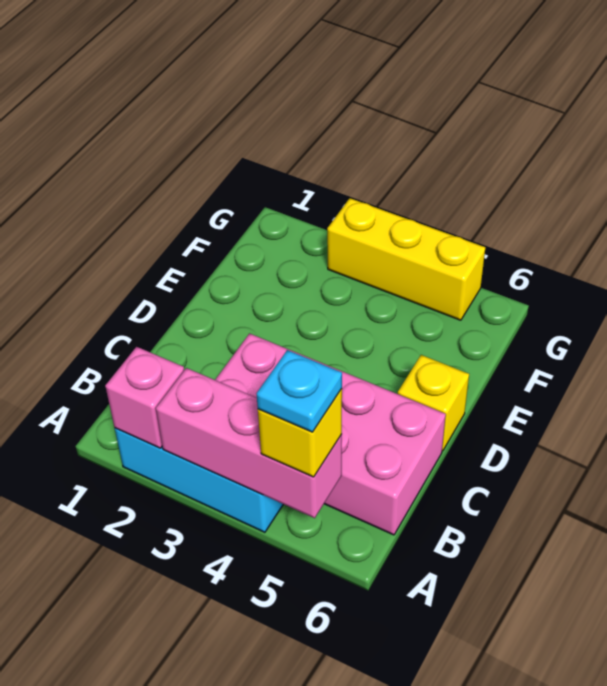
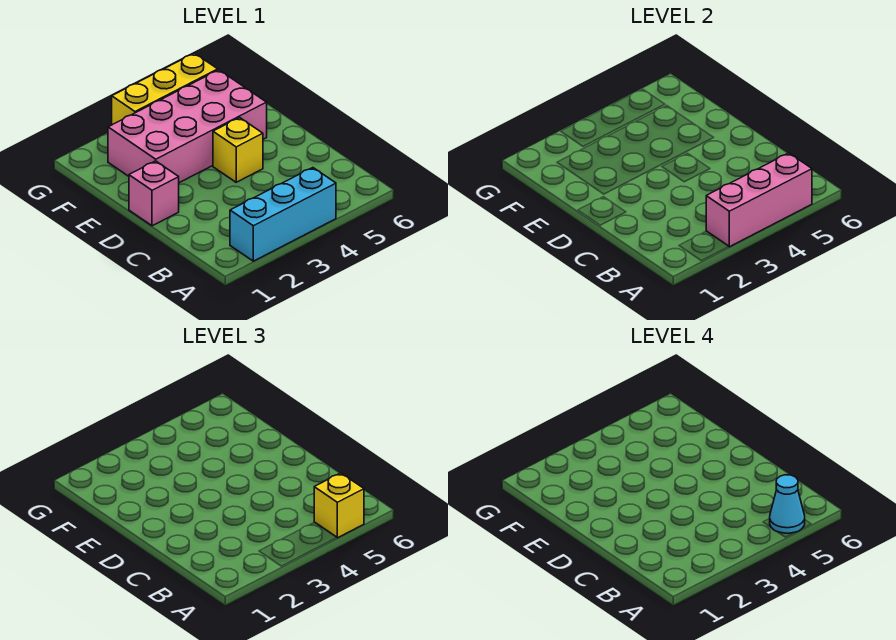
pink brick A2 level 2 -> pink brick D1 level 1
cyan plate A5 level 4 -> cyan cone A5 level 4
pink brick B3:C6 level 1 -> pink brick E2:F5 level 1
yellow brick D6 level 1 -> yellow brick D4 level 1

